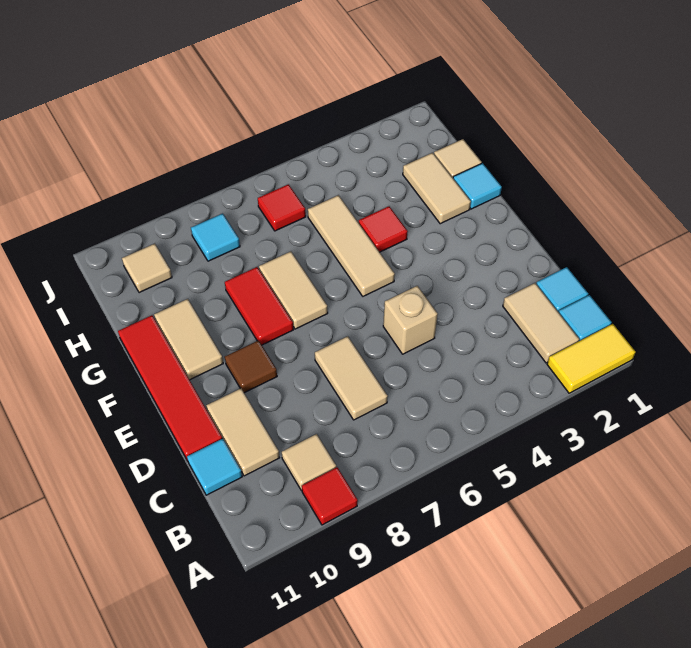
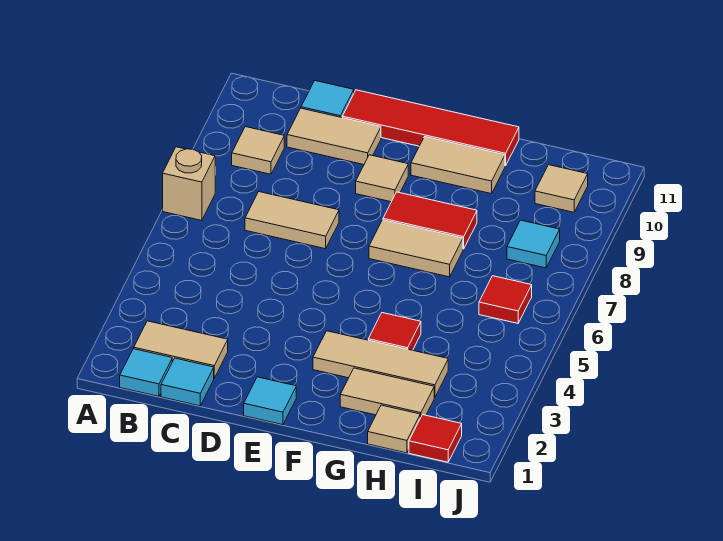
yellow tile A1:A2 level 1 -> none
red tile A9 level 1 -> red tile I1 level 1
tan brick D5 level 1 -> tan brick A7 level 1
brown tile E9 level 1 -> tan tile E9 level 1
tan tile F5:H5 level 1 -> tan tile F3:H3 level 1
cyan tile G1 level 1 -> cyan tile E1 level 1

